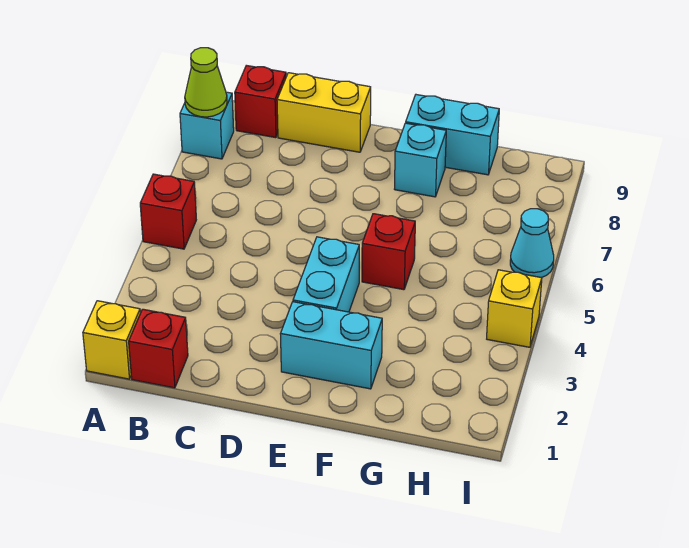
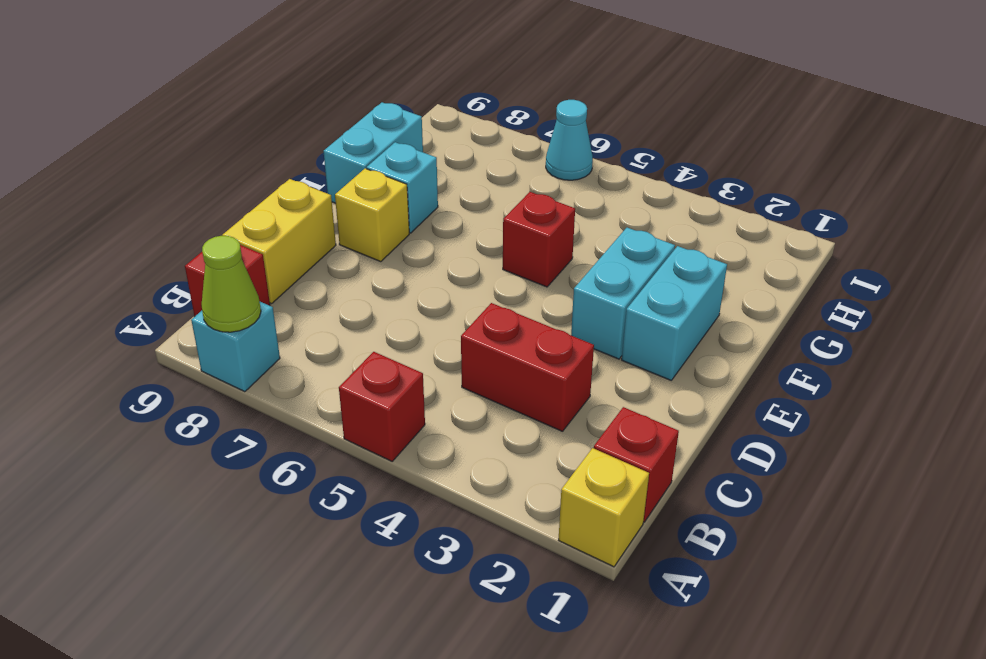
none -> red brick C3:C4 level 1
cyan brick E3:E4 level 1 -> cyan brick E3:F3 level 1
yellow brick I4 level 1 -> yellow brick E8 level 1

